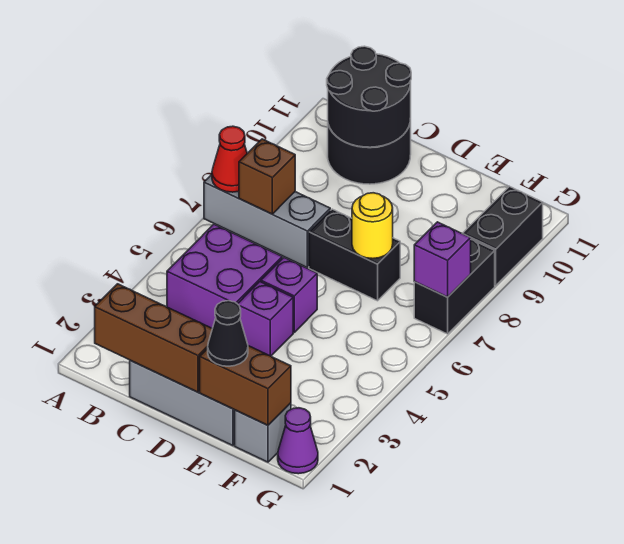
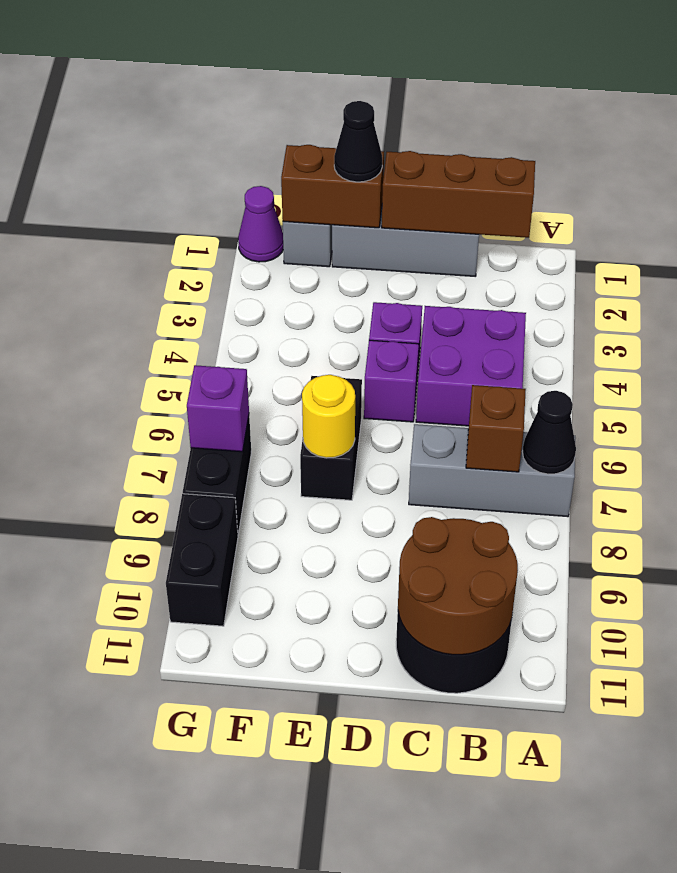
red cone A7 level 2 -> black cone A7 level 2
black round brick B10:C11 level 2 -> brown round brick B10:C11 level 2
black brick D7:E7 level 1 -> black brick E6:E7 level 1

